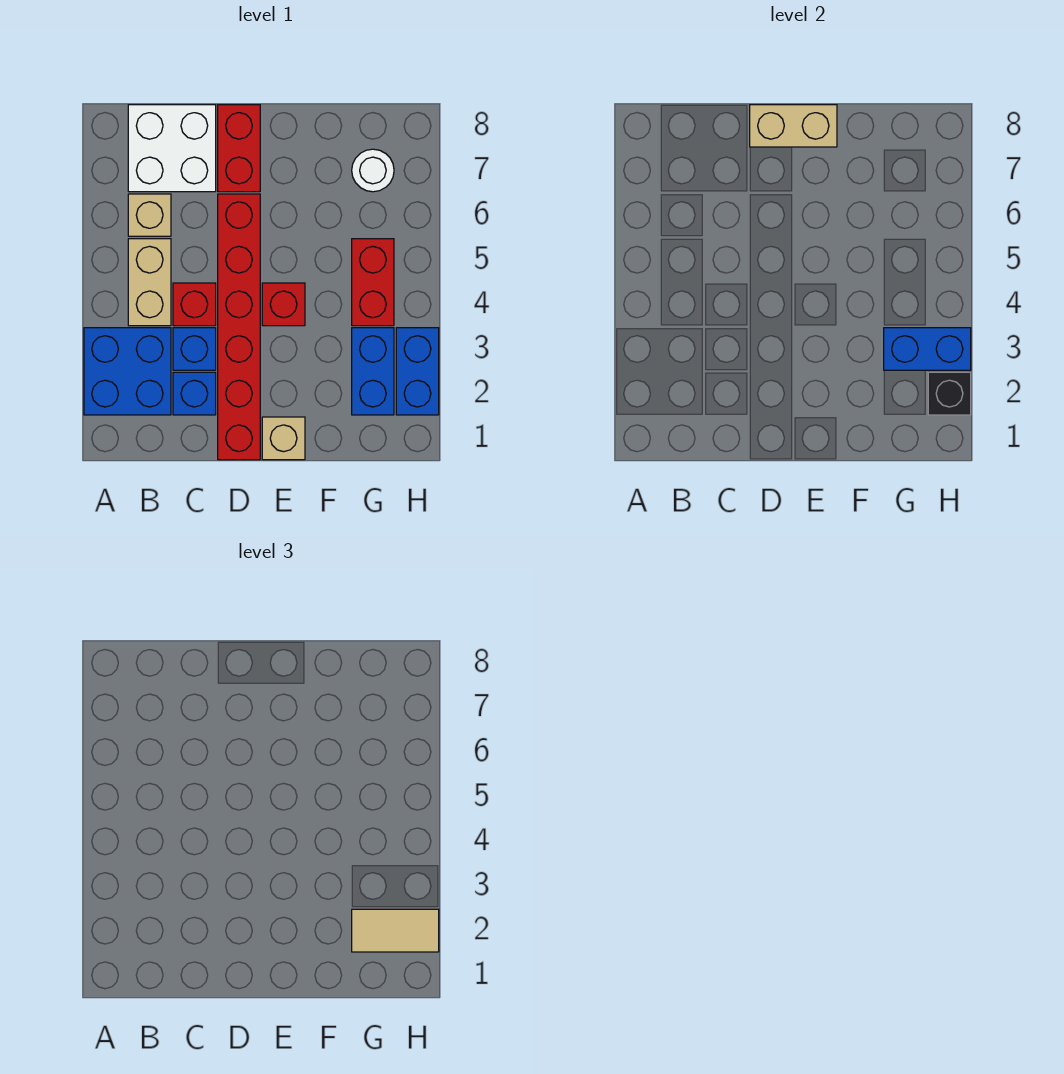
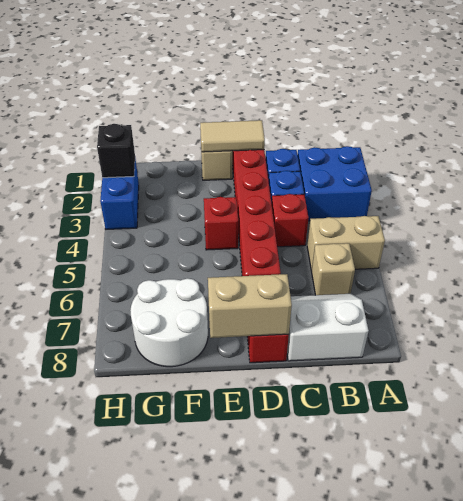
tan brick B4:B5 level 1 -> tan brick A5:B5 level 1
white brick B7:C8 level 1 -> white slope B7:C8 level 1 top 8
blue brick G2:G3 level 1 -> none
tan tile G2:H2 level 3 -> tan tile D1:E1 level 2
blue brick G3:H3 level 2 -> none
red brick G4:G5 level 1 -> none
white round brick G7 level 1 -> white round brick F7:G8 level 1

